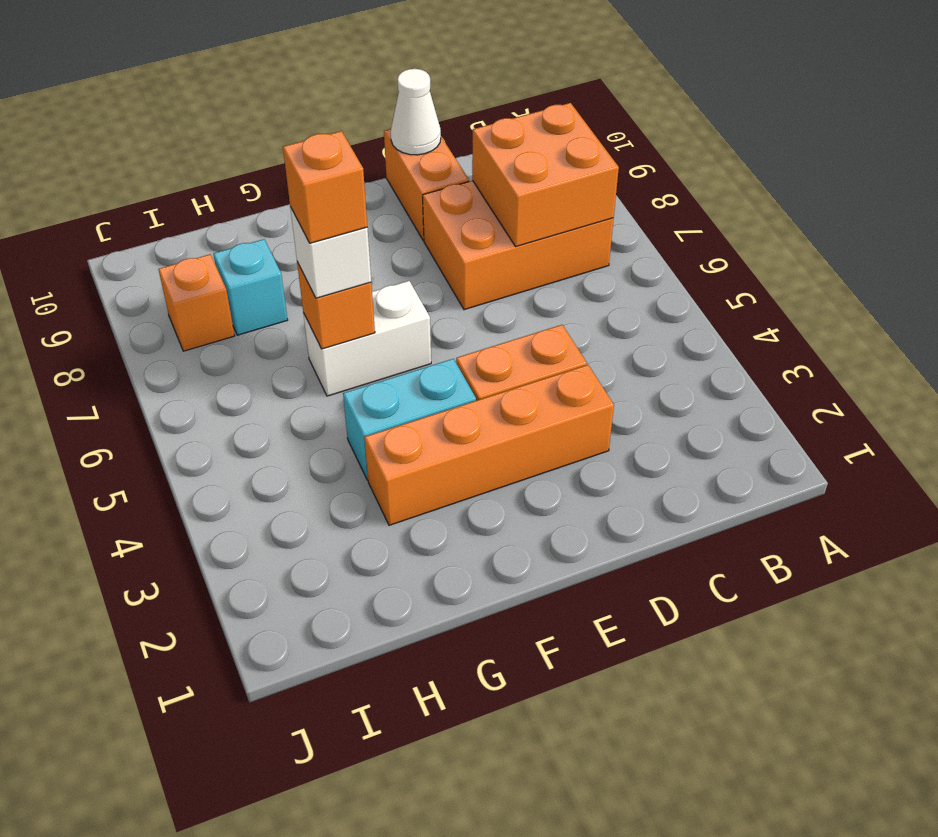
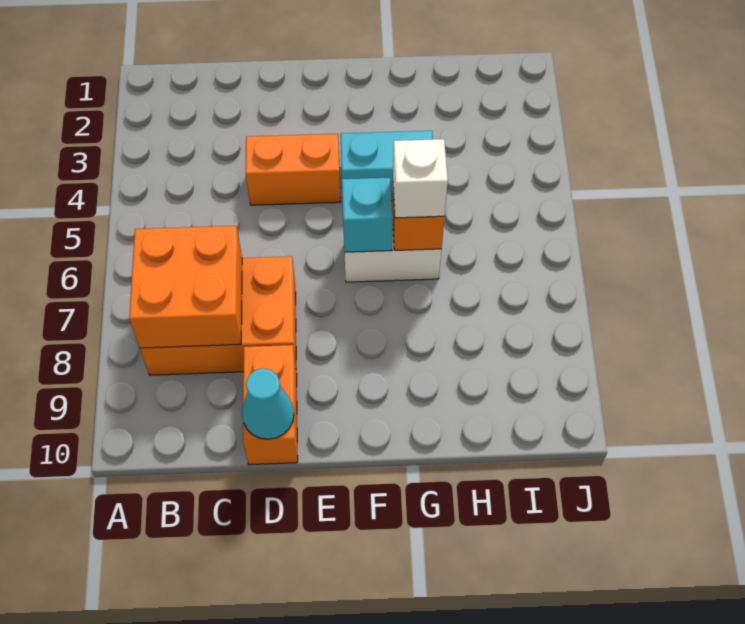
orange brick D3:G3 level 1 -> none
white cone D10 level 2 -> cyan cone D10 level 2
orange brick G6 level 4 -> none
cyan brick H8 level 1 -> cyan brick F6 level 2
orange brick I8 level 1 -> none

